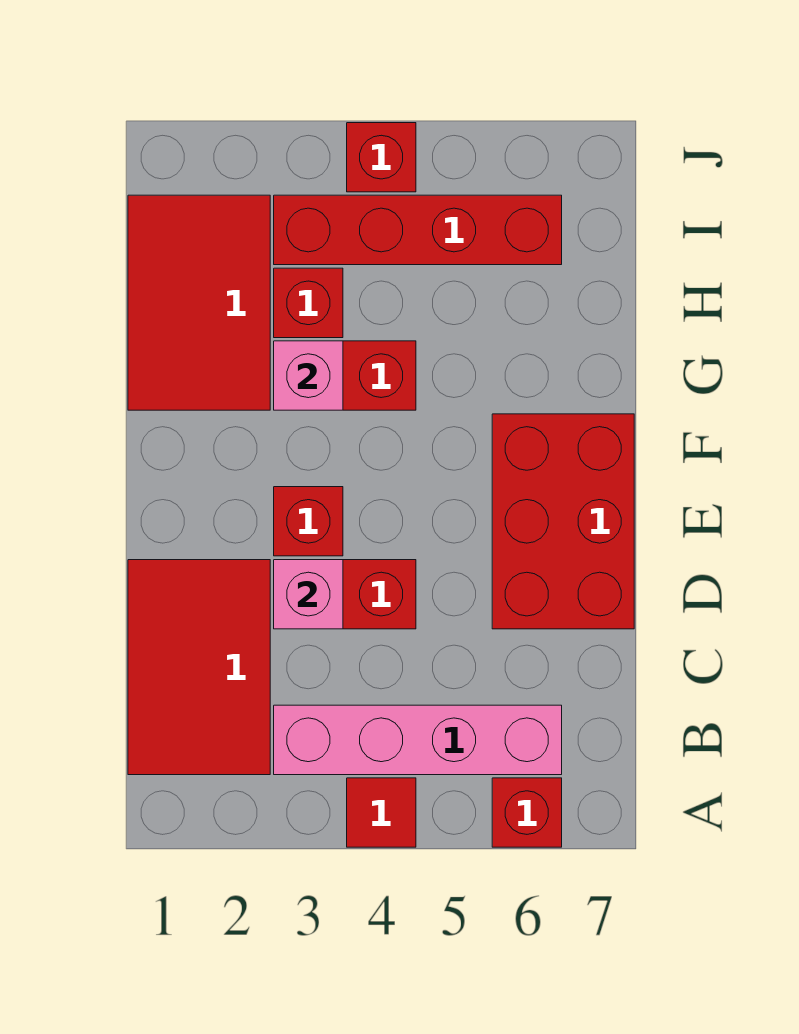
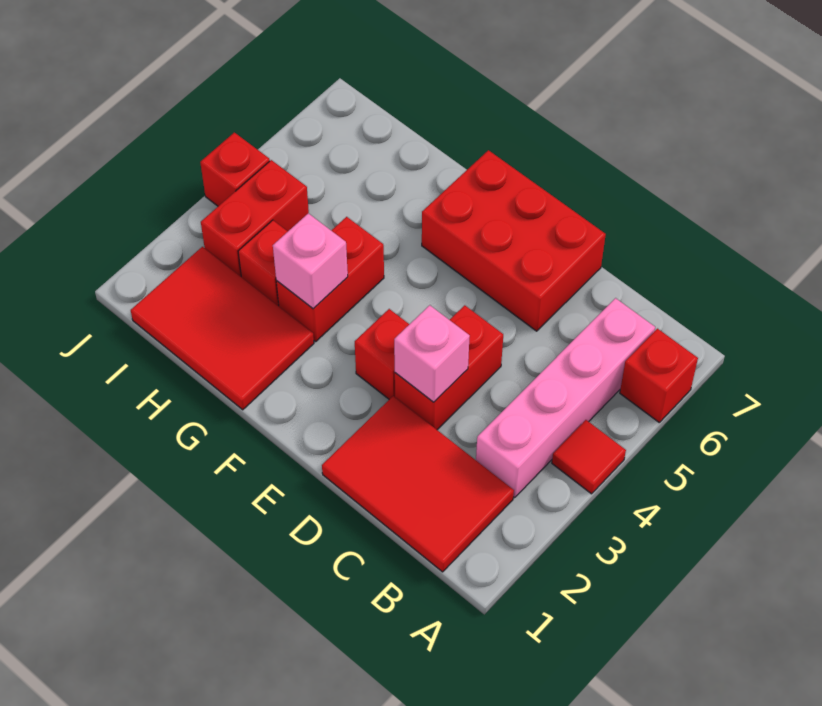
red brick I3:I6 level 1 -> red brick I3:I4 level 1

